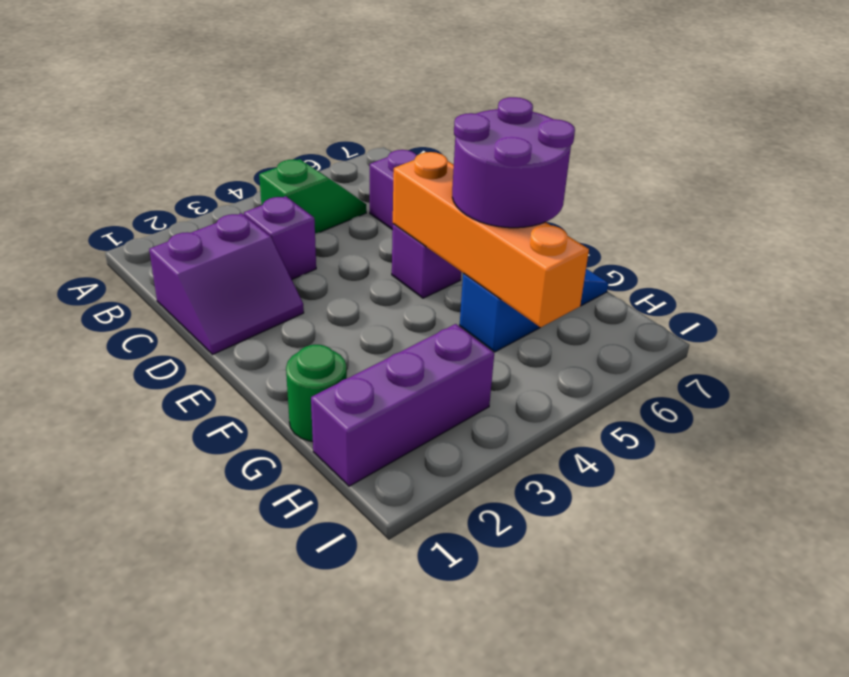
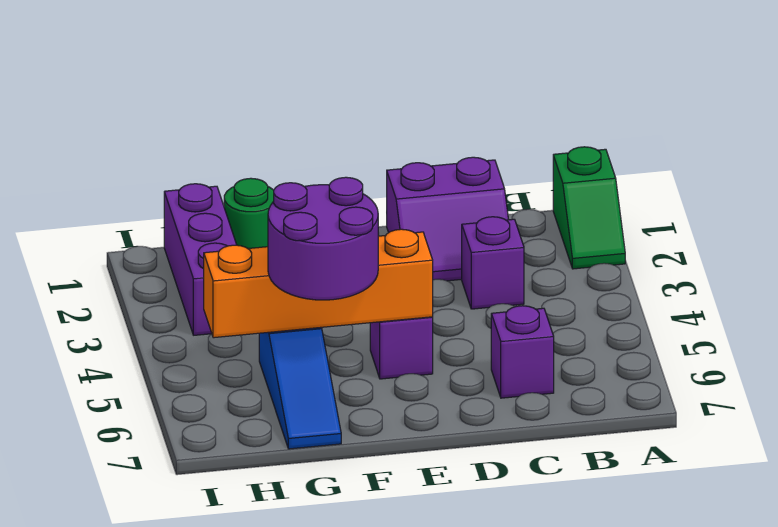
green slope B4:B5 level 1 top 4 -> green slope A1:A2 level 1 top 1
purple slope C1:D2 level 1 top C -> purple slope C1:D2 level 1 top 1

